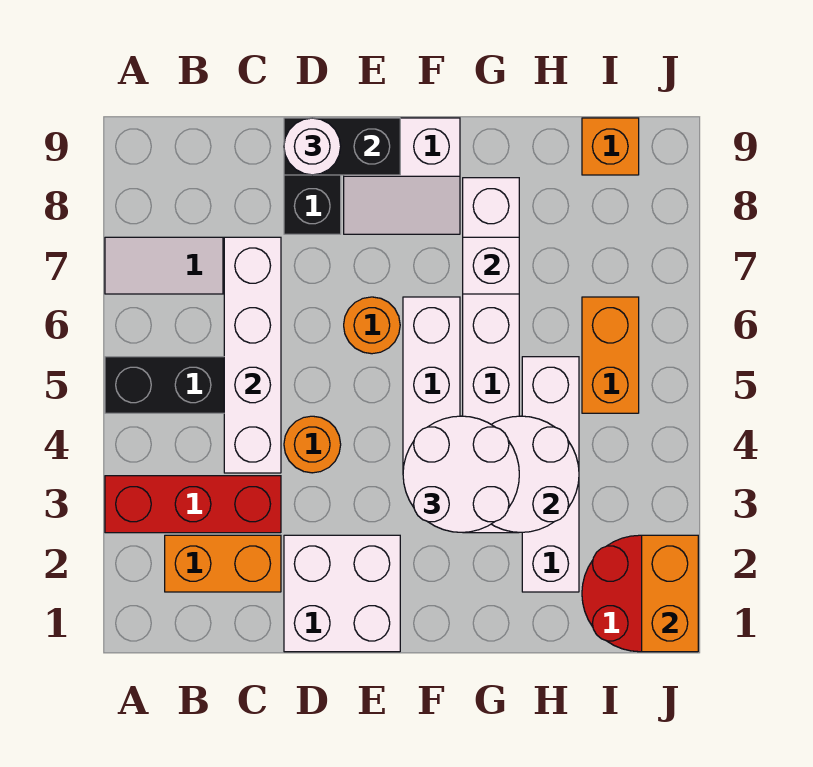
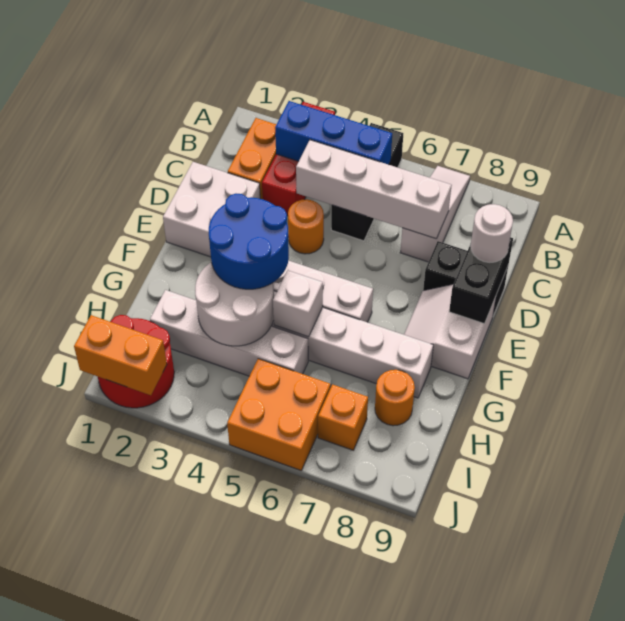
none -> blue brick B3:B5 level 2
orange round brick E6 level 1 -> orange round brick H8 level 1
white round brick F3:G4 level 3 -> blue round brick F3:G4 level 3
white brick G7 level 2 -> white brick G5 level 2
orange brick I5:I6 level 1 -> orange brick I5:J6 level 1
orange brick I9 level 1 -> orange brick I7 level 1

